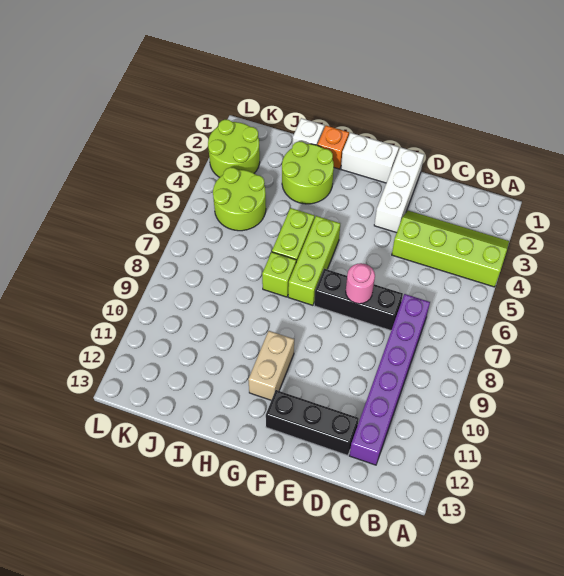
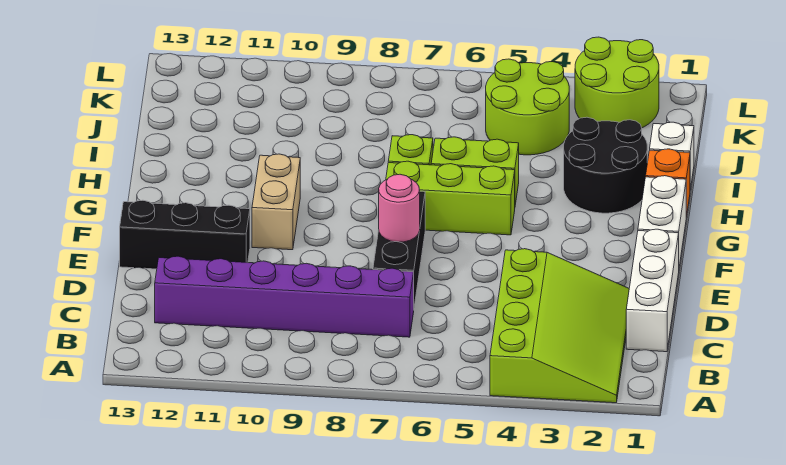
lime slope A3:D4 level 1 top 4 -> lime slope A2:D4 level 1 top 4
black brick D12:F12 level 1 -> black brick E11:E13 level 1
white brick E1:E3 level 1 -> white brick C1:E1 level 1
tan brick G10:G11 level 1 -> tan brick F10:G10 level 1
lime round brick H2:I3 level 1 -> black round brick H2:I3 level 1

